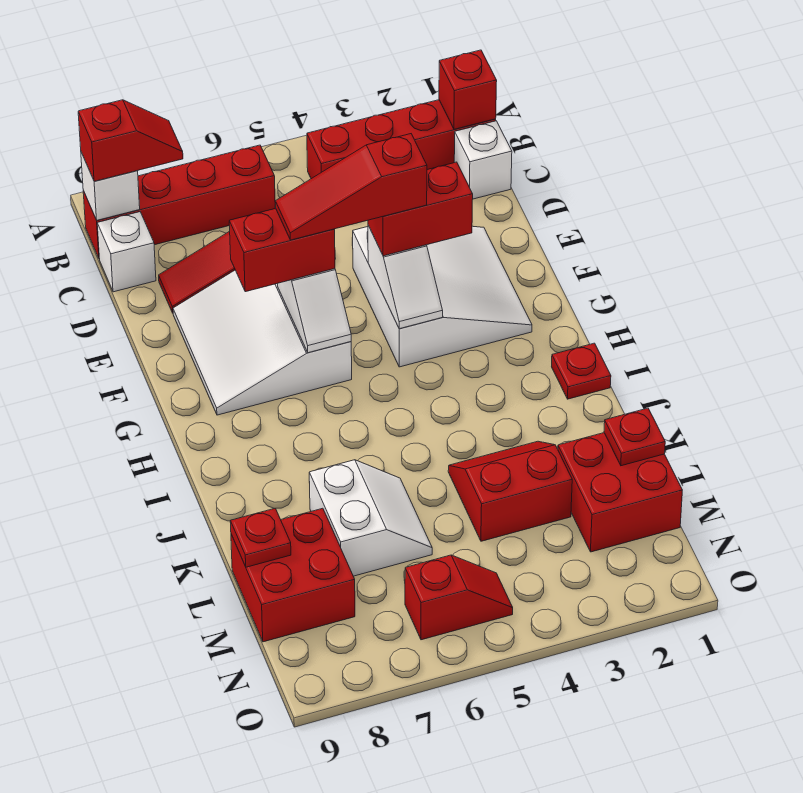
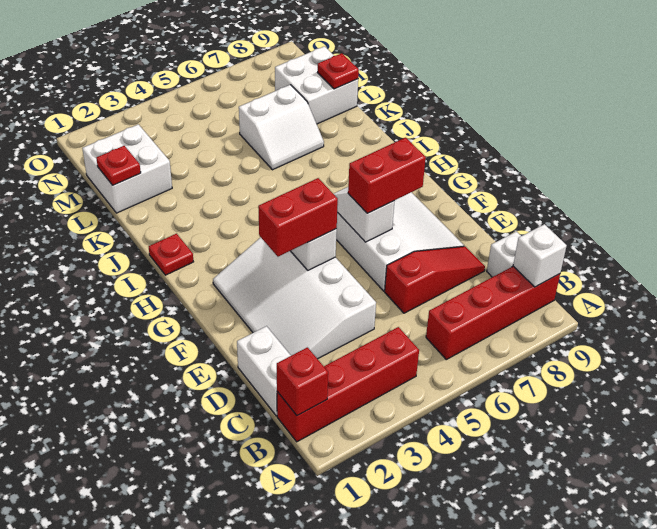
red slope B8:B9 level 3 top 9 -> none
white brick C1 level 1 -> white brick C1:D1 level 1
white slope E2:G4 level 1 top 4 -> white slope D2:G4 level 1 top 4
red slope F4:F6 level 4 top 4 -> none
red slope K3:L4 level 1 top L -> none
white slope K6:L7 level 1 top 7 -> white slope K6:L7 level 1 top L
red brick L1:M2 level 1 -> white brick L1:M2 level 1
red brick L8:M9 level 1 -> white brick L8:M9 level 1
red slope N5:N6 level 1 top 6 -> none

